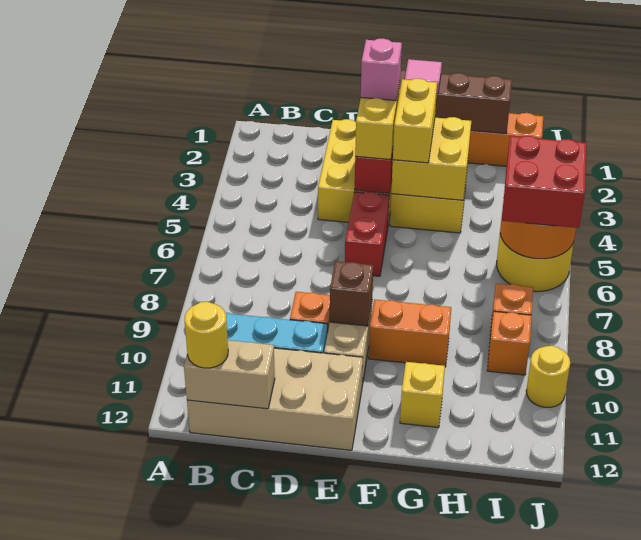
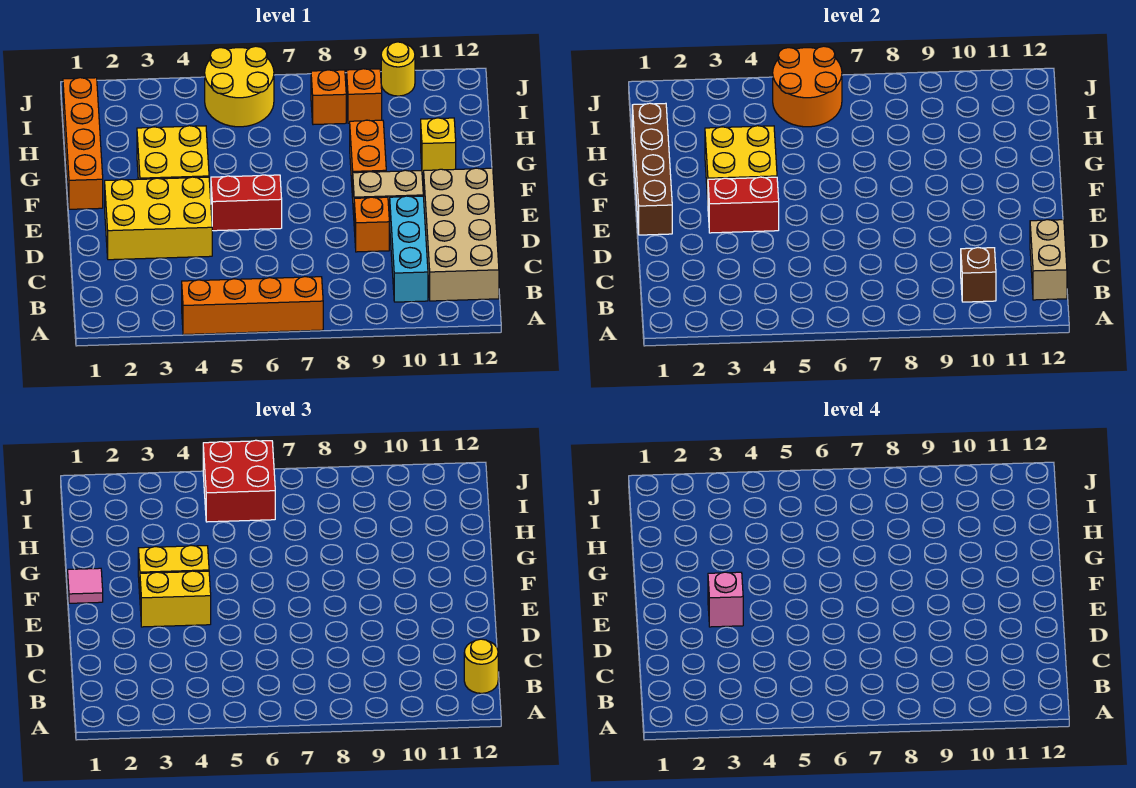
none -> orange brick A4:A7 level 1
brown brick E9 level 2 -> brown brick B10 level 2

